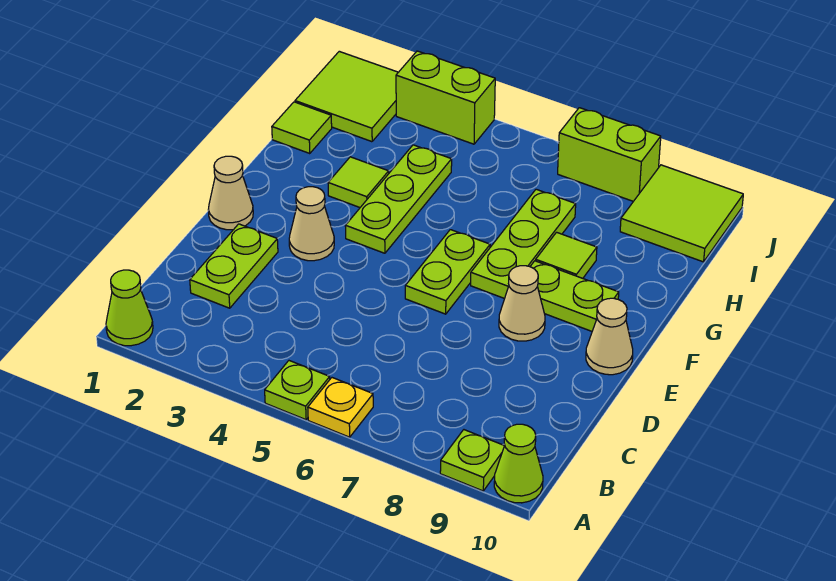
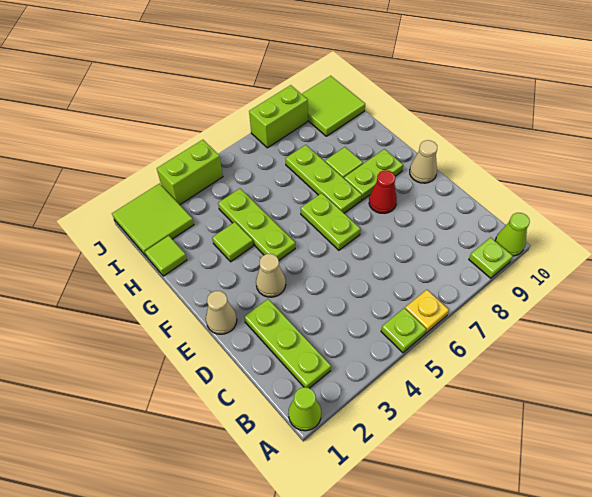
lime plate C2:D2 level 1 -> lime plate B2:D2 level 1
tan cone E8 level 1 -> red cone E8 level 1

